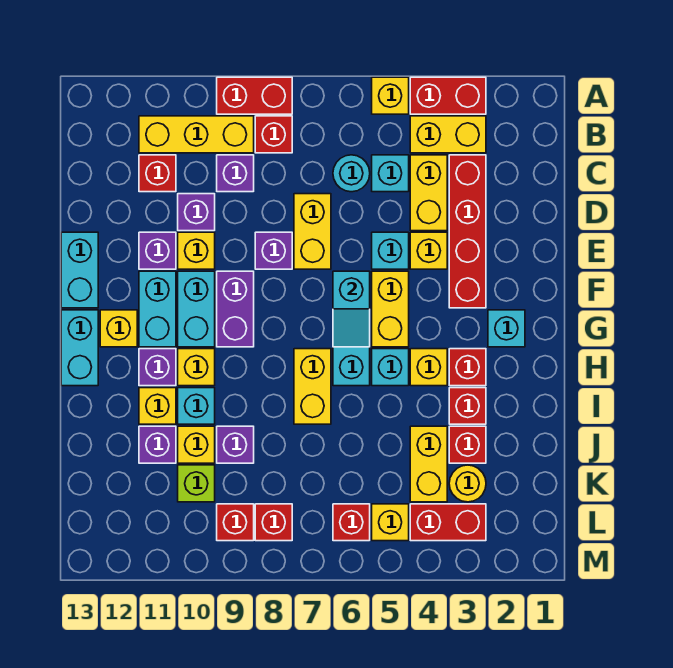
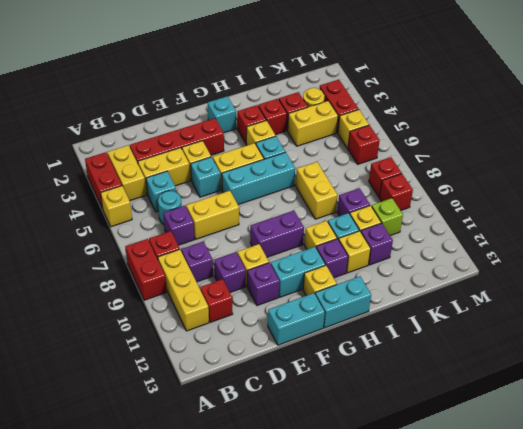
purple brick E8 level 1 -> purple brick C7 level 1
cyan slope F6:G6 level 2 top F -> none
cyan brick F10:G10 level 1 -> none
yellow brick H7:I7 level 1 -> yellow brick I7:I8 level 1

